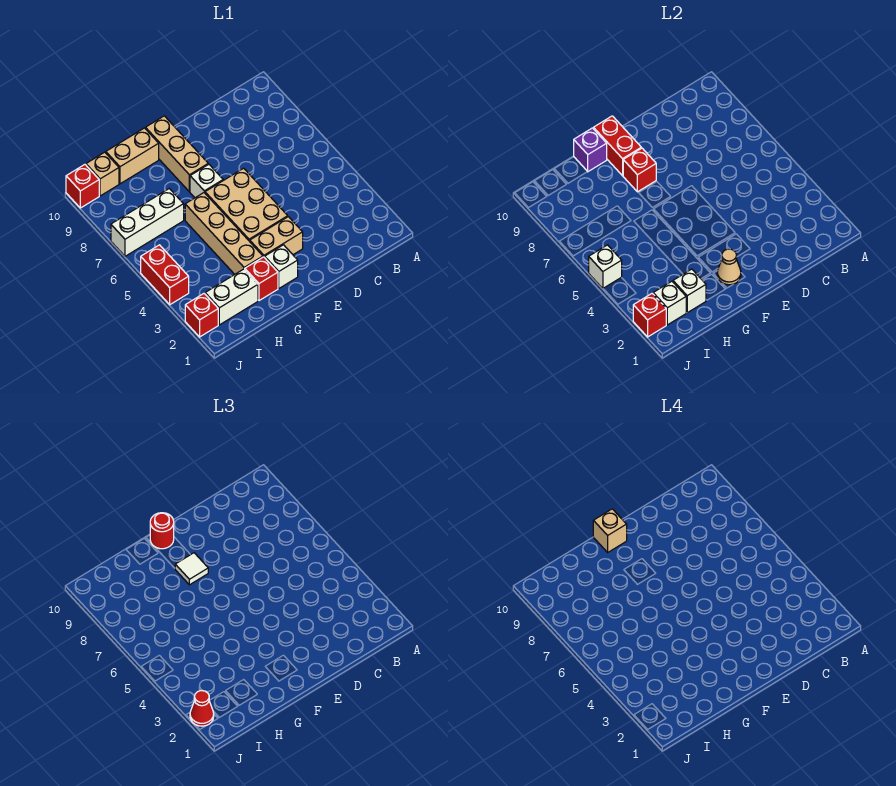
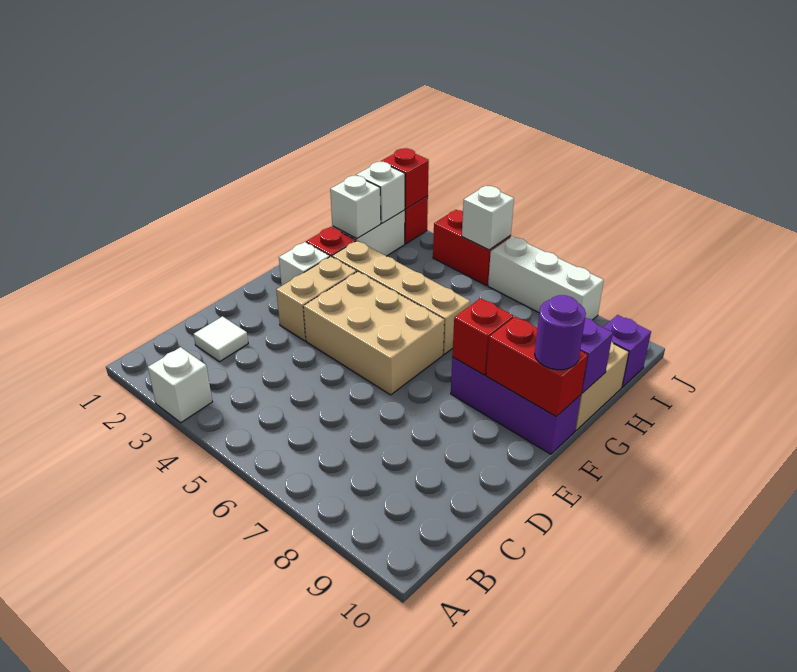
tan cone F2 level 2 -> none
white brick F7 level 1 -> white brick A3 level 1
tan brick F8:F10 level 1 -> purple brick F8:F10 level 1
white tile F8 level 3 -> white tile C2 level 1
red round brick F10 level 3 -> purple round brick F10 level 3
tan brick F10 level 4 -> none
white brick H7:J7 level 1 -> white brick J6:J8 level 1
tan brick I10 level 1 -> purple brick I10 level 1
red cone J2 level 3 -> none
red brick J10 level 1 -> none

